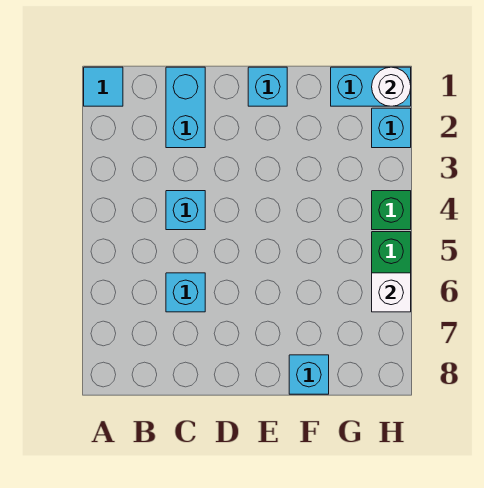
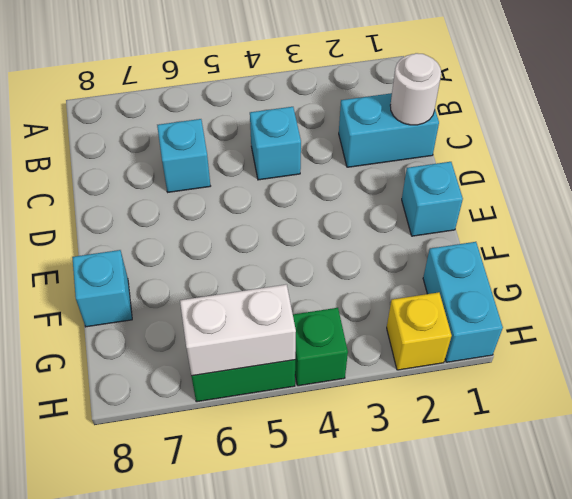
cyan tile A1 level 1 -> none
white round brick H1 level 2 -> white round brick C1 level 2
cyan brick H2 level 1 -> yellow brick H2 level 1
white brick H6 level 2 -> white brick H5:H6 level 2

